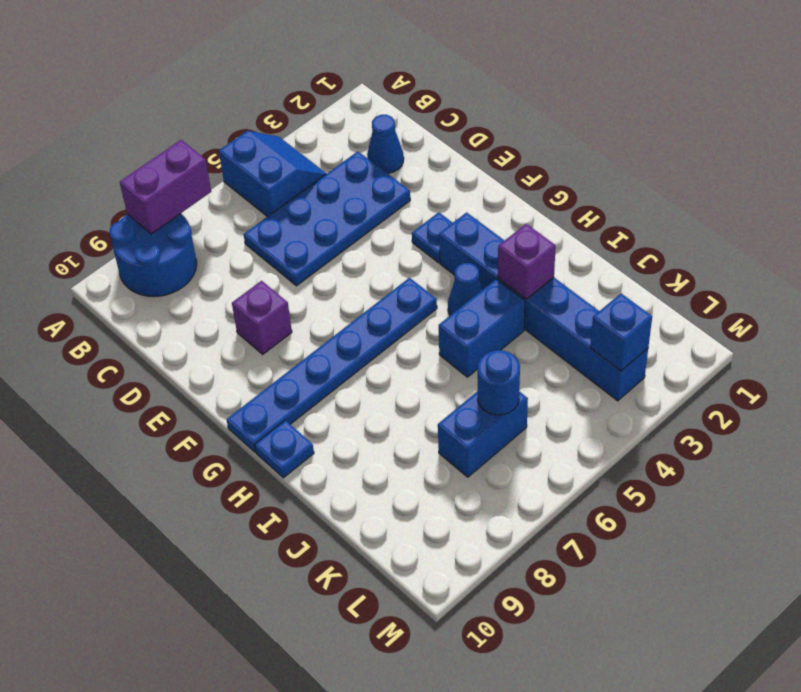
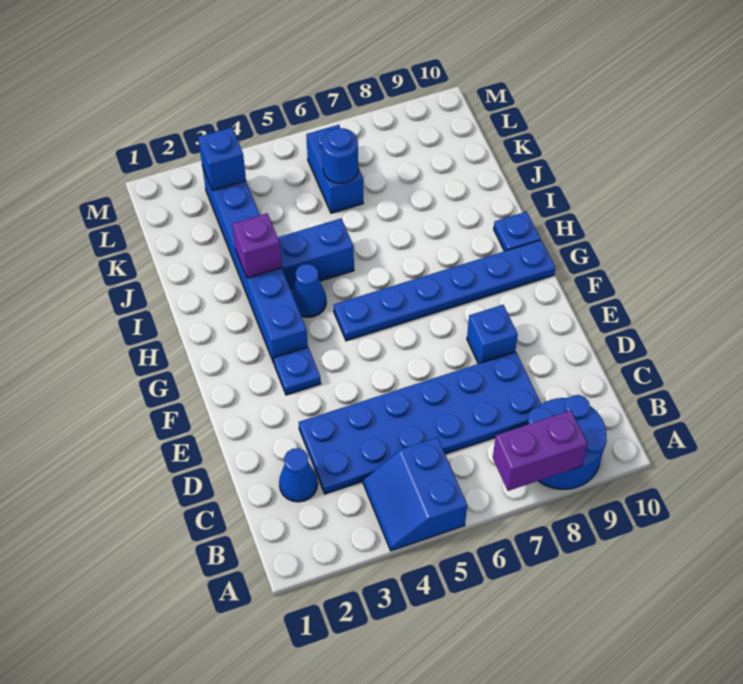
blue plate C3:D6 level 1 -> blue plate C3:D8 level 1
purple brick E8 level 1 -> blue brick E8 level 1
blue brick K6:K7 level 1 -> blue brick K6:L6 level 1

